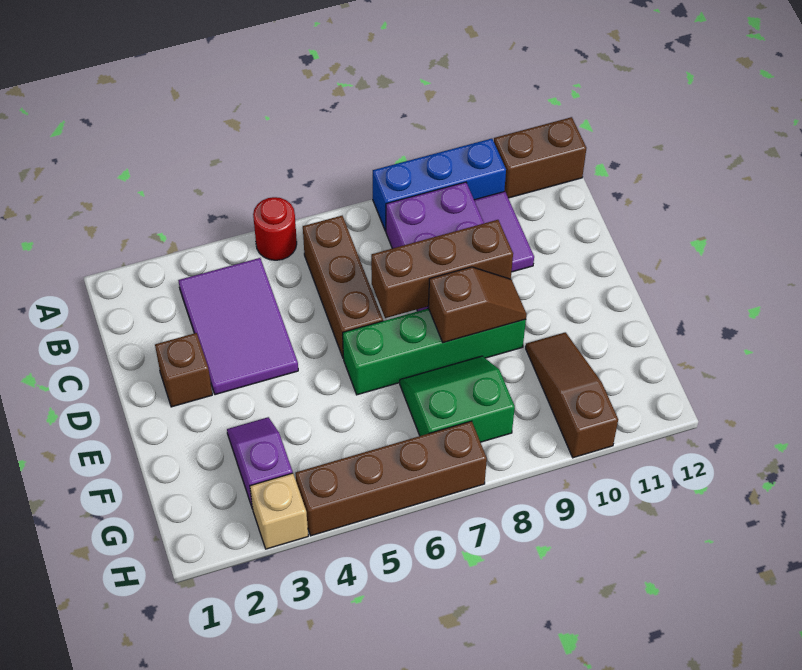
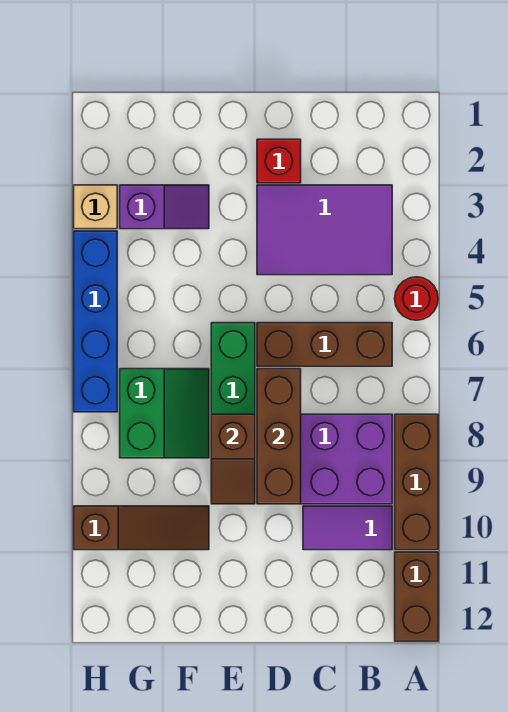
blue brick A8:A10 level 1 -> brown brick A8:A10 level 1
brown brick D2 level 1 -> red brick D2 level 1
brown brick H4:H7 level 1 -> blue brick H4:H7 level 1

